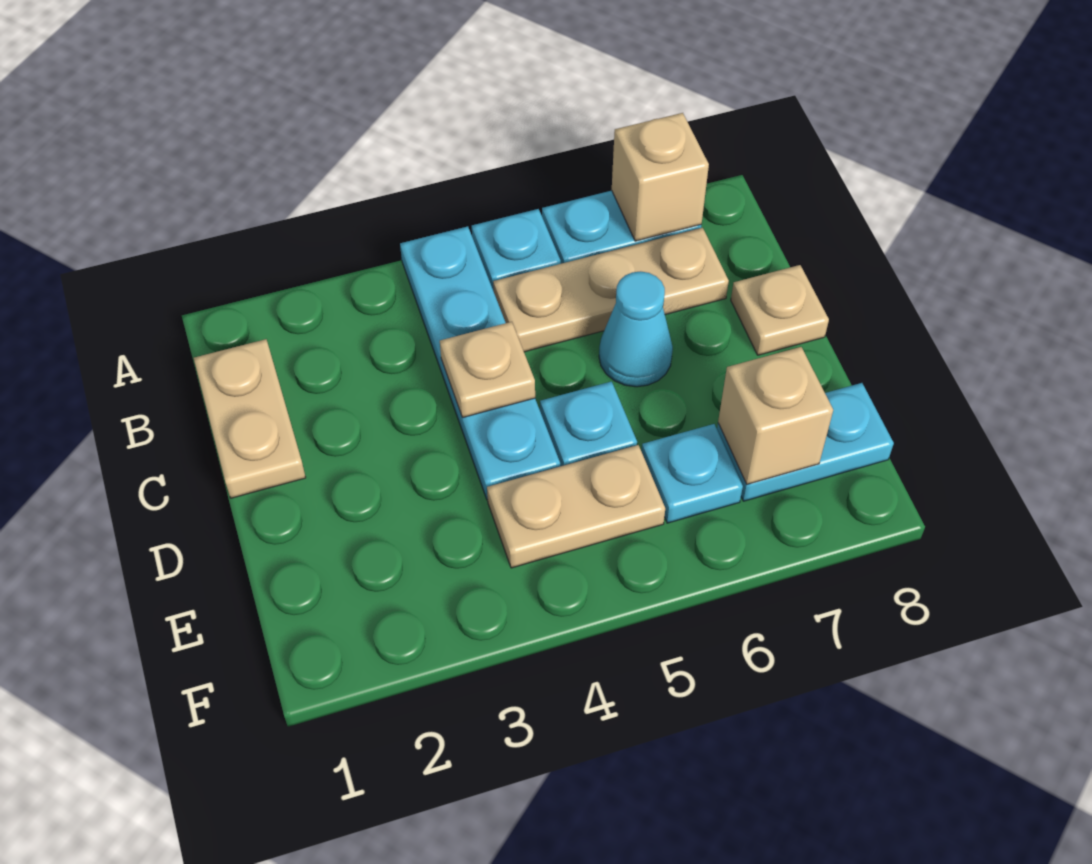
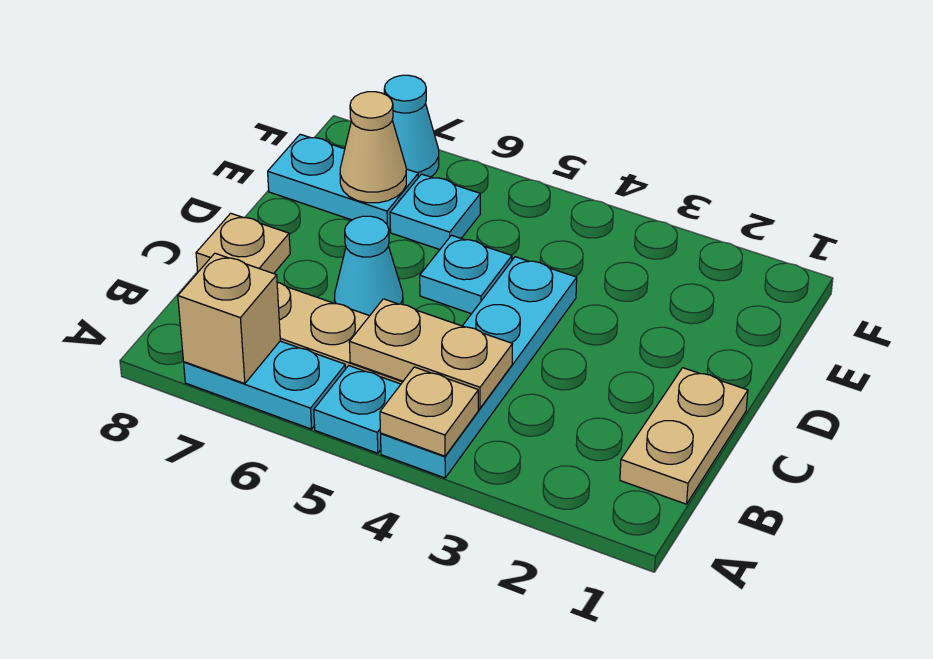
tan plate C4 level 2 -> tan plate A4 level 2
tan plate E4:E5 level 1 -> tan plate B4:B5 level 2
tan brick E7 level 2 -> tan cone E7 level 2
none -> cyan cone F7 level 1

